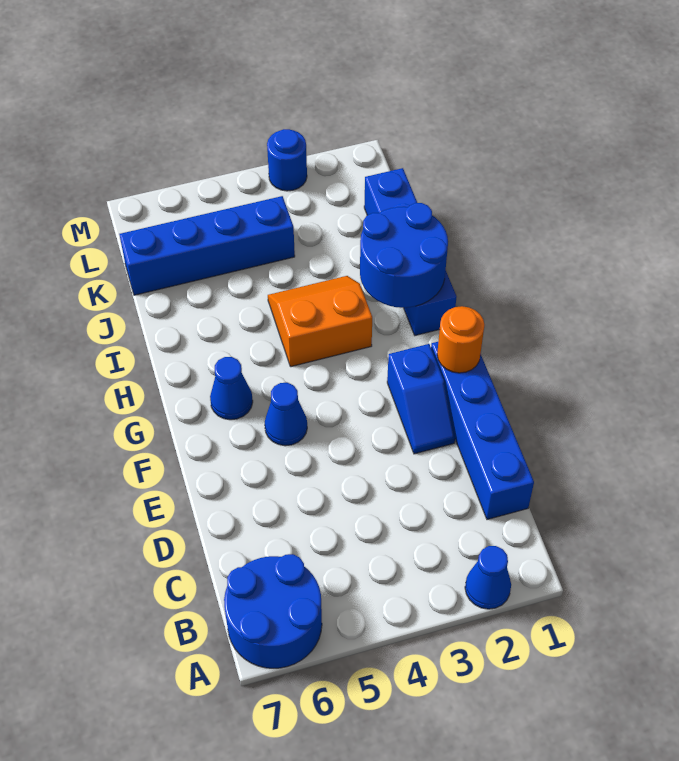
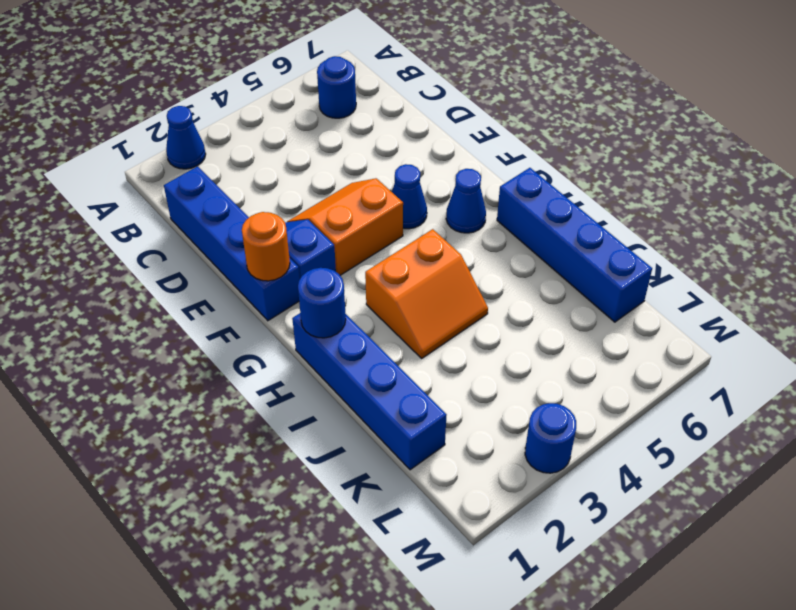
blue round brick A6:B7 level 1 -> blue round brick B6 level 1
none -> orange slope E3:F4 level 1 top F
blue round brick H1:I2 level 2 -> blue round brick H1 level 2
blue brick K4:K7 level 1 -> blue brick H7:K7 level 1

